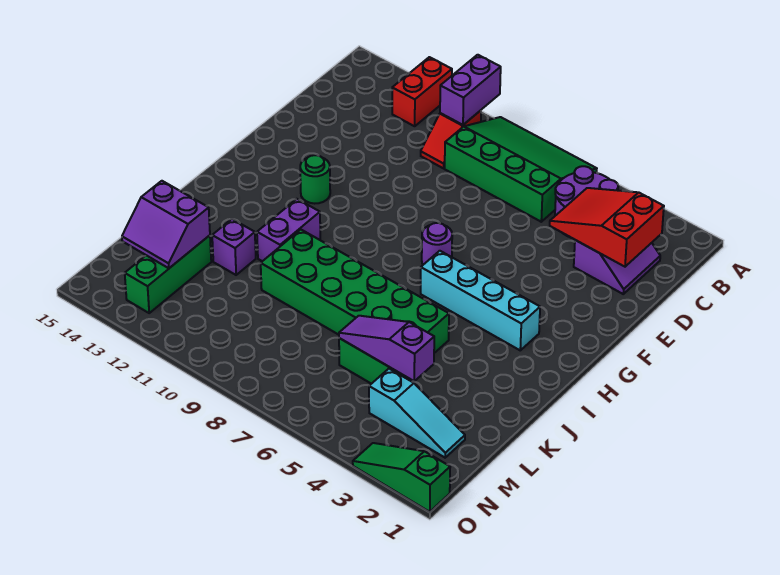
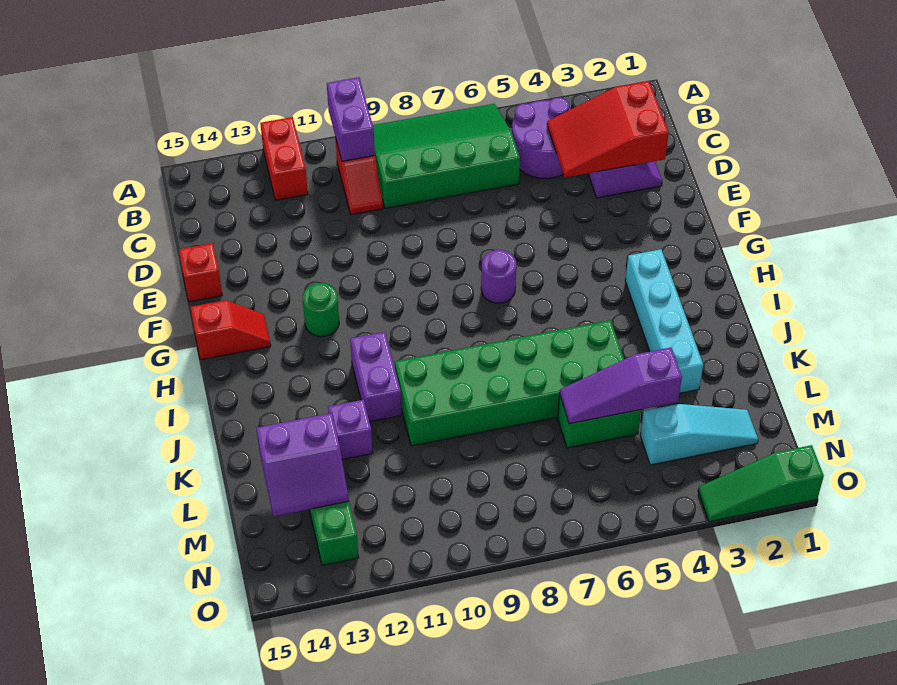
none -> red brick E15 level 1
none -> red slope G14:G15 level 1 top 15
cyan brick H3:H6 level 1 -> cyan brick H3:K3 level 1

